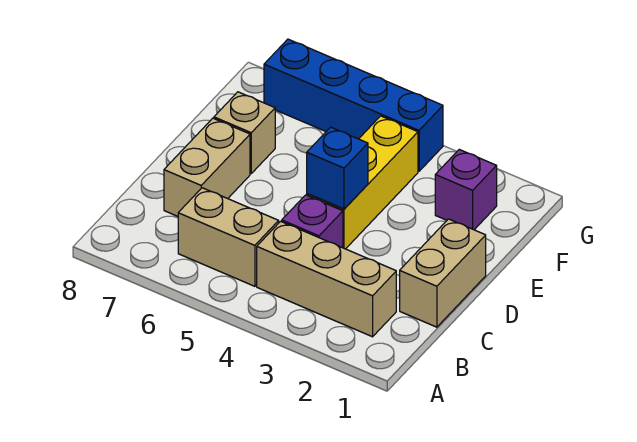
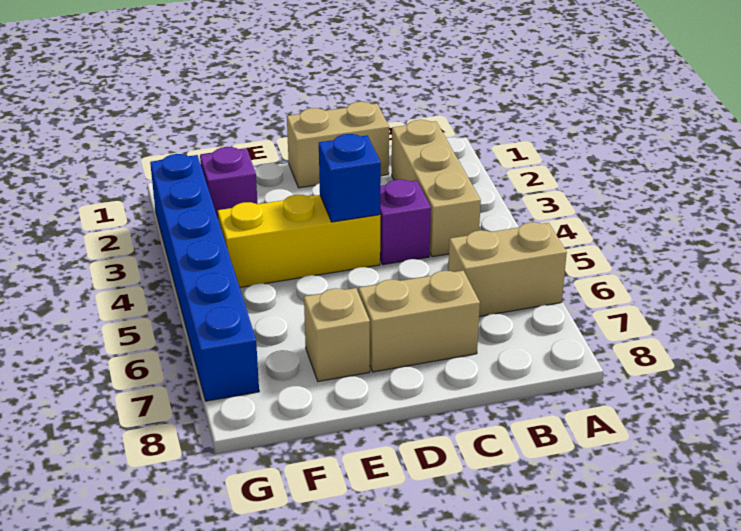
tan brick B5:B6 level 1 -> tan brick A6:B6 level 1
blue brick G4:G7 level 1 -> blue brick G2:G7 level 1

